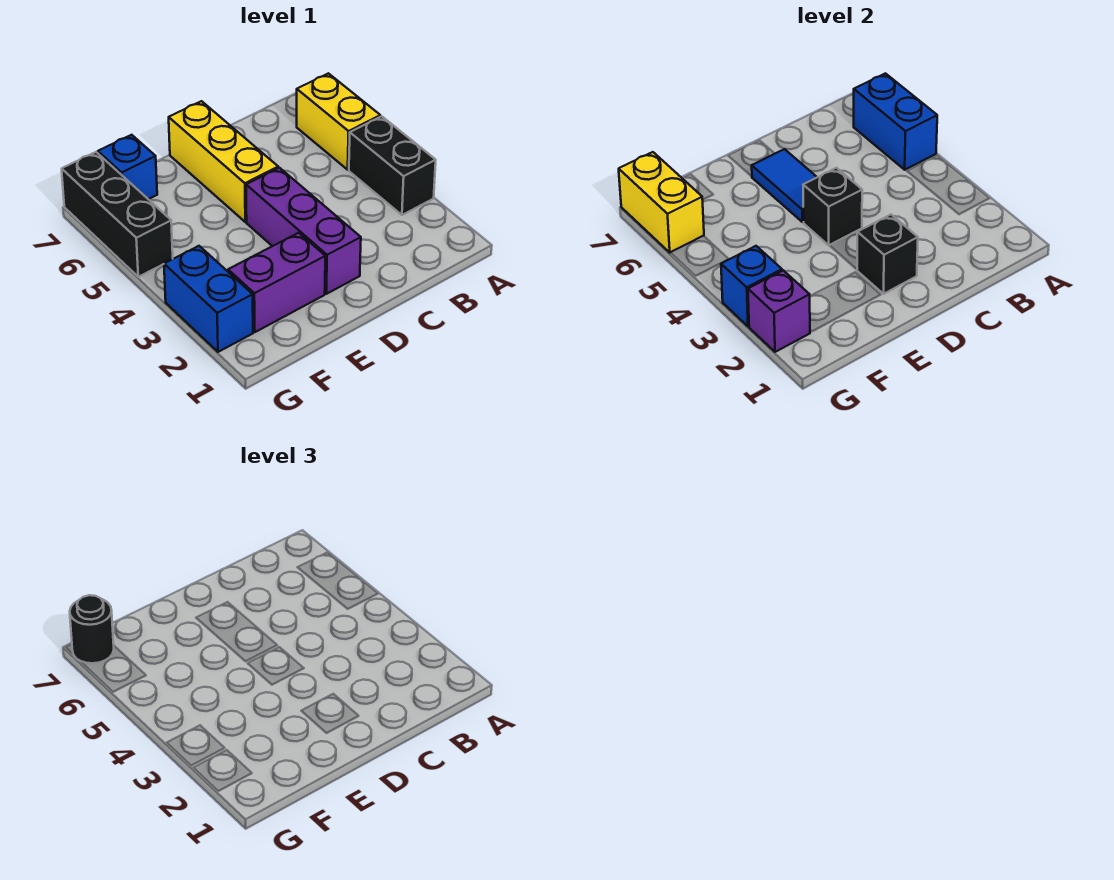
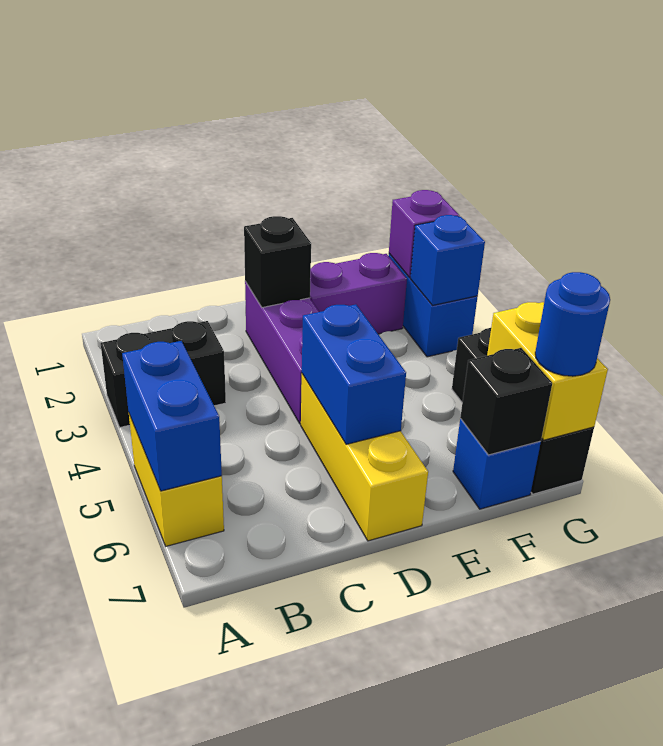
black brick A3:A4 level 1 -> black brick A3:B3 level 1
black brick D4 level 2 -> black brick F7 level 2
blue tile D5:D6 level 2 -> blue brick D5:D6 level 2
black round brick G7 level 3 -> blue round brick G7 level 3

